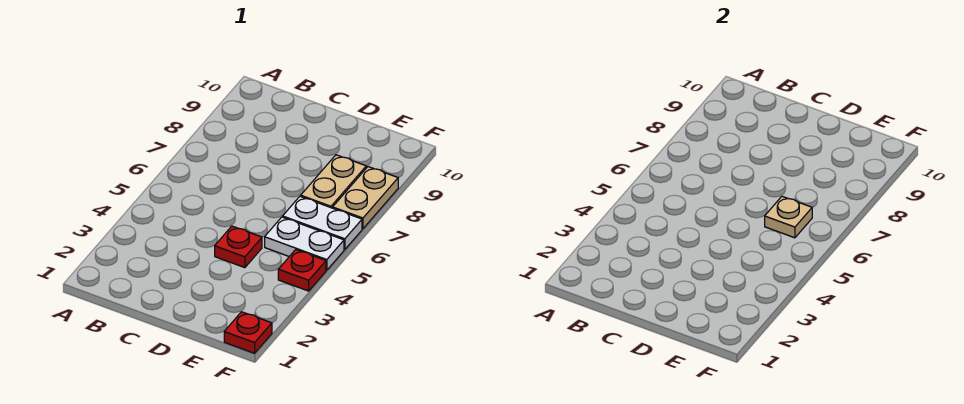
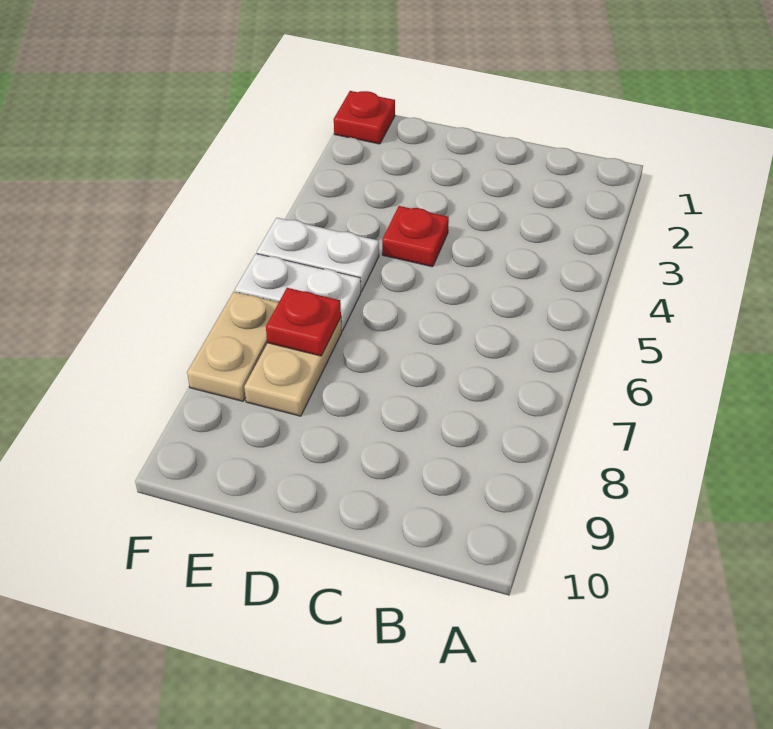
tan plate E6 level 2 -> none
red plate F4 level 1 -> red plate E7 level 2

